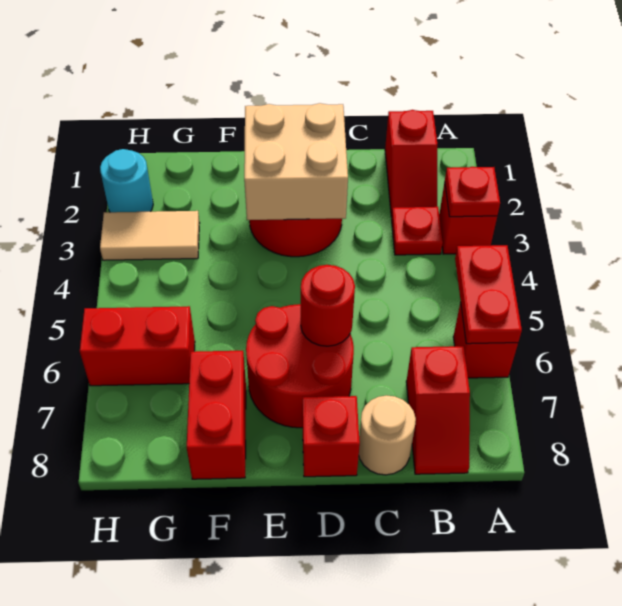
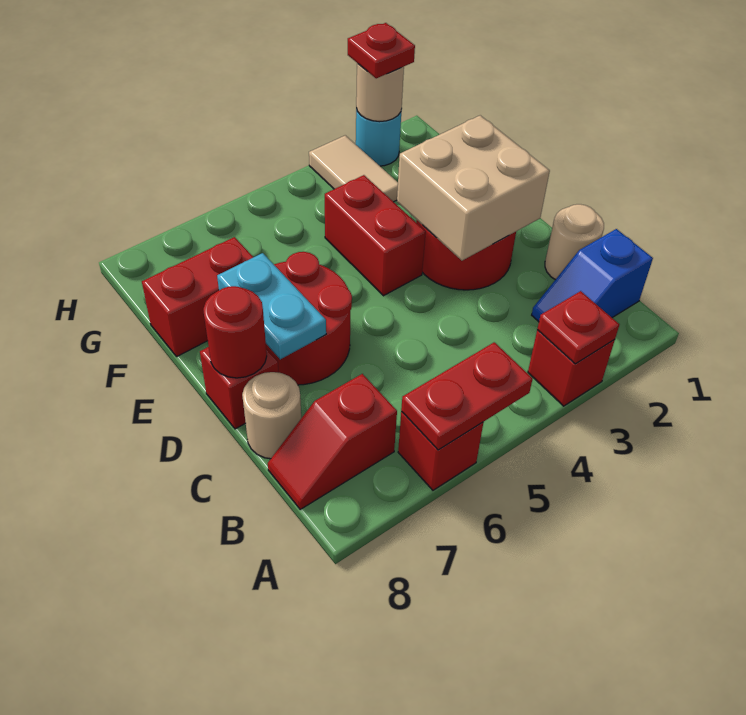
red slope B1:B2 level 1 top 1 -> blue slope B1:B2 level 1 top 1
red plate B3 level 1 -> red plate H2 level 3
none -> tan round brick C1 level 1
red round brick D6 level 2 -> red round brick D8 level 2
none -> cyan plate D7:E7 level 2
red brick G6:H6 level 1 -> red brick E4:F4 level 1
none -> tan round brick H2 level 2

